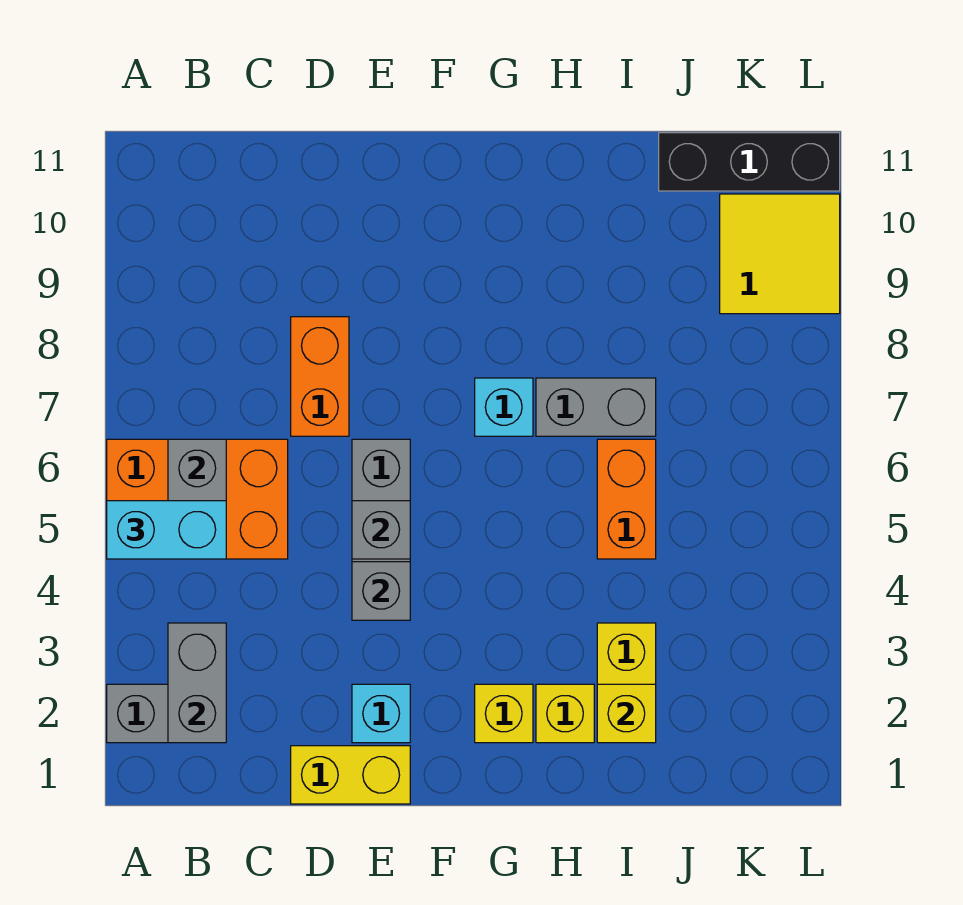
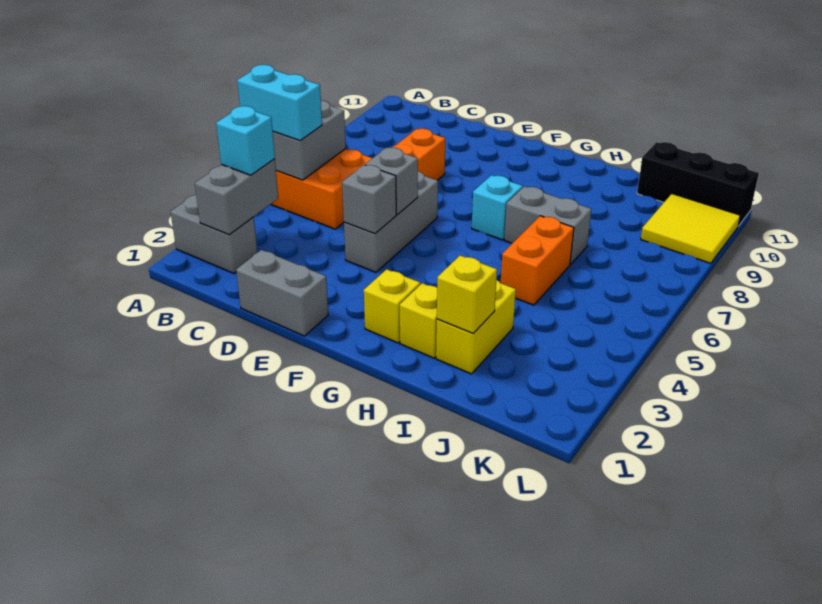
yellow brick D1:E1 level 1 -> grey brick D1:E1 level 1
cyan brick E2 level 1 -> cyan brick B3 level 3

